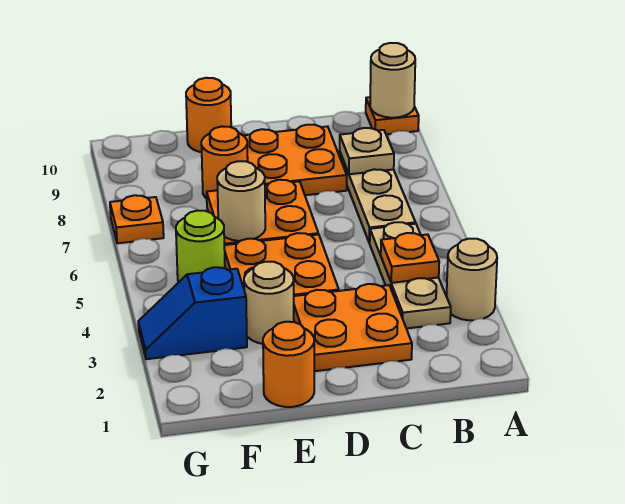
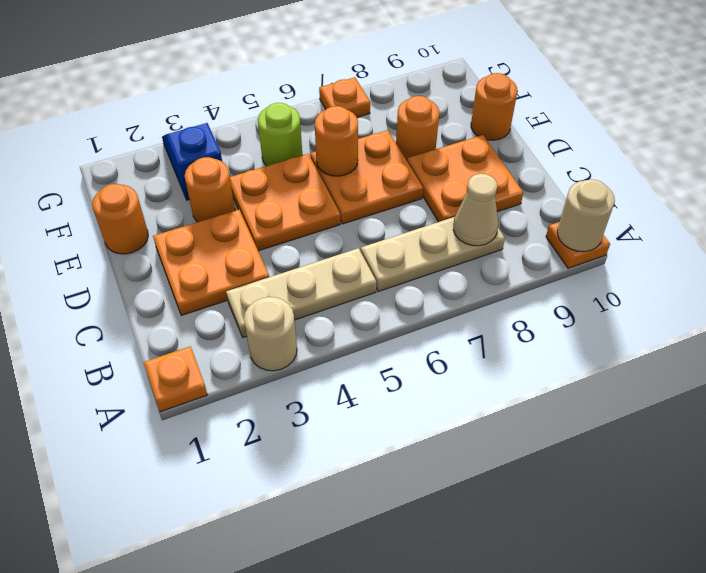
orange plate B4 level 2 -> orange plate A1 level 1
tan plate B8 level 2 -> tan cone B8 level 2
tan round brick E3 level 1 -> orange round brick E3 level 1
tan round brick E6 level 2 -> orange round brick E6 level 2

